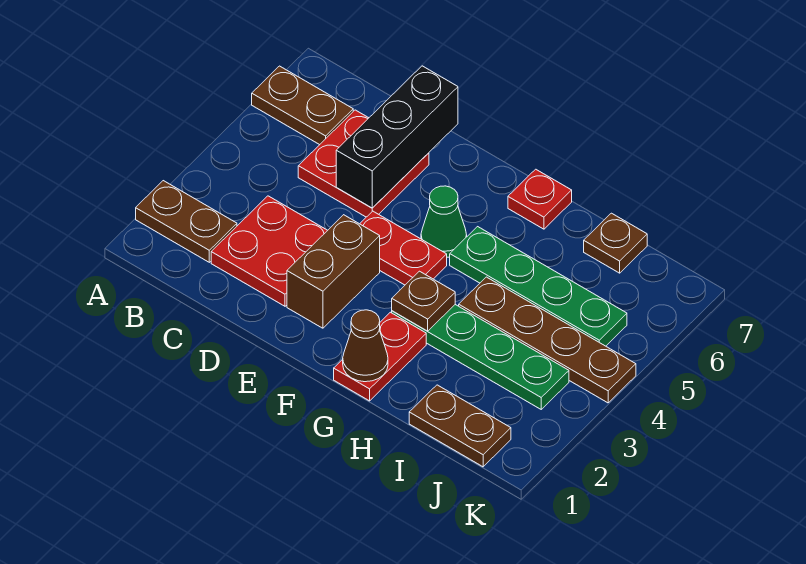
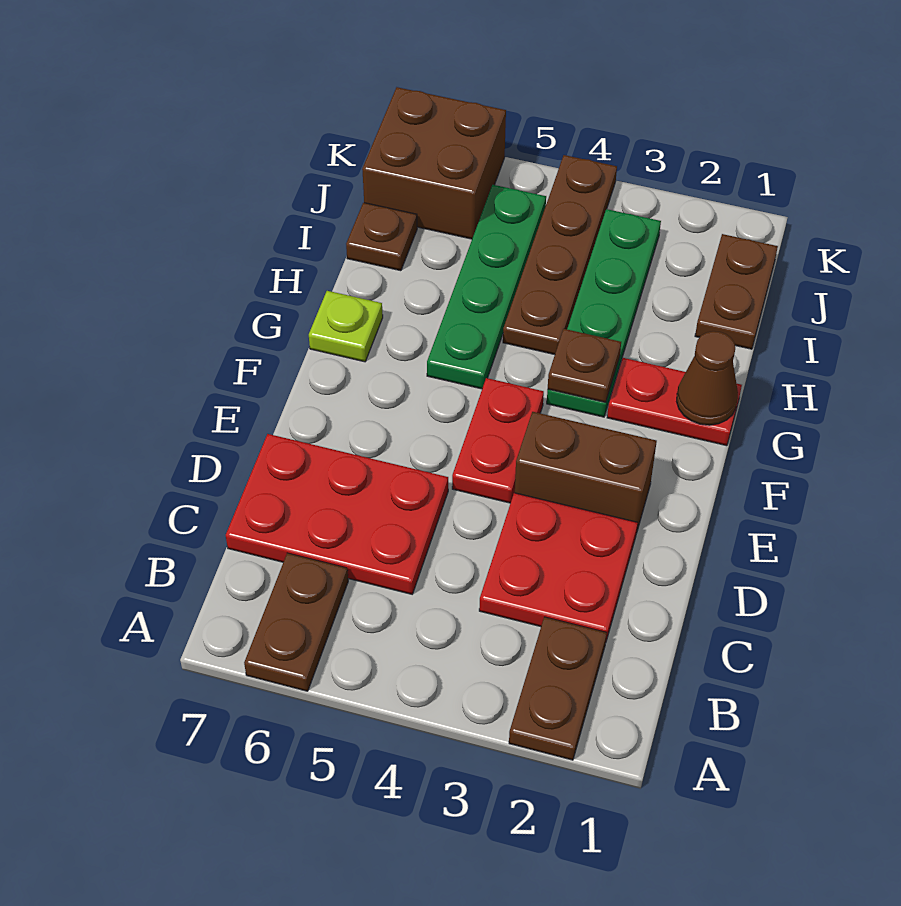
red plate C5:D6 level 1 -> red plate C5:D7 level 1
black brick D5:D7 level 2 -> none
green cone F5 level 1 -> none
red plate G7 level 1 -> lime plate G7 level 1
none -> brown brick J6:K7 level 1

